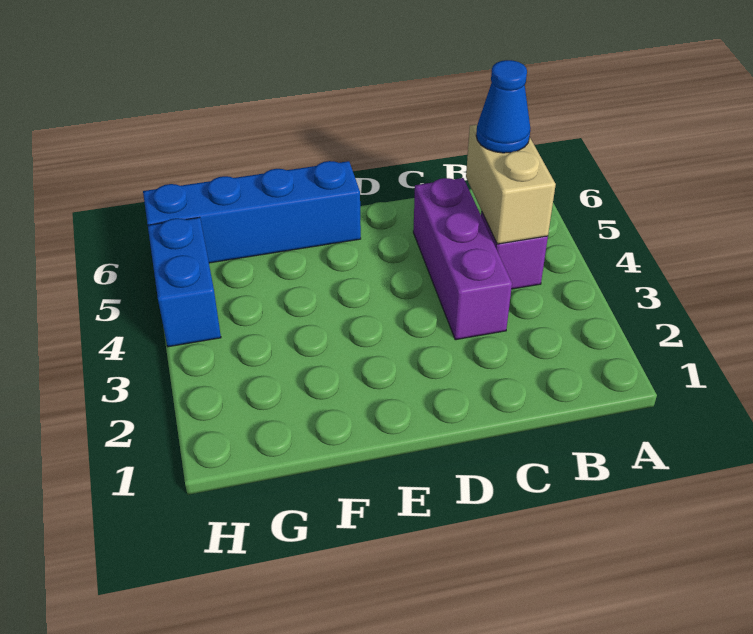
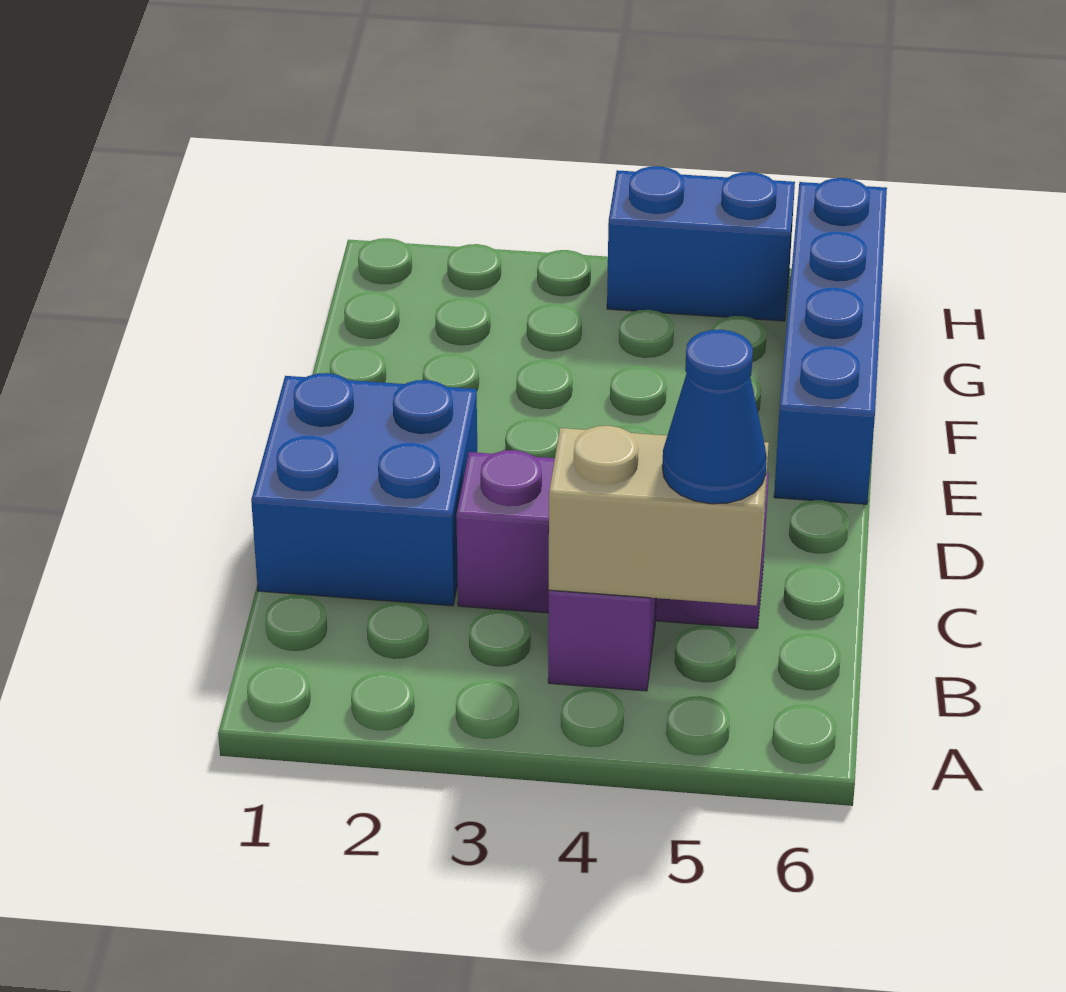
none -> blue brick C1:D2 level 1

